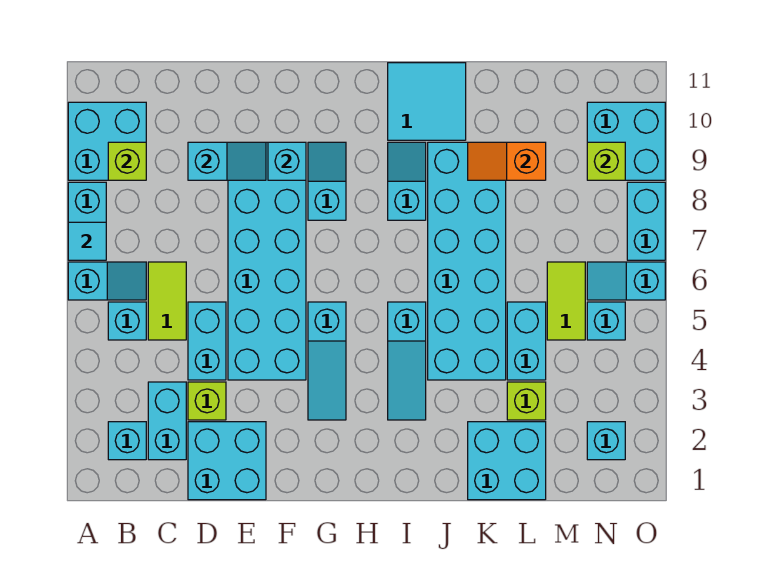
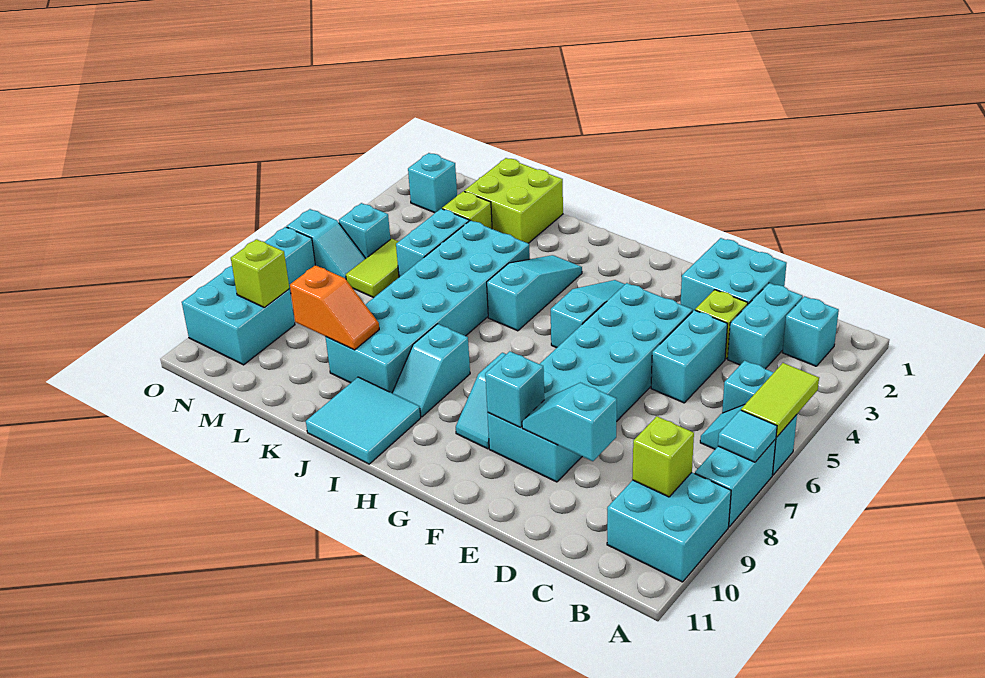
lime tile C5:C6 level 1 -> lime tile A5:A6 level 2
cyan brick K1:L2 level 1 -> lime brick K1:L2 level 1

